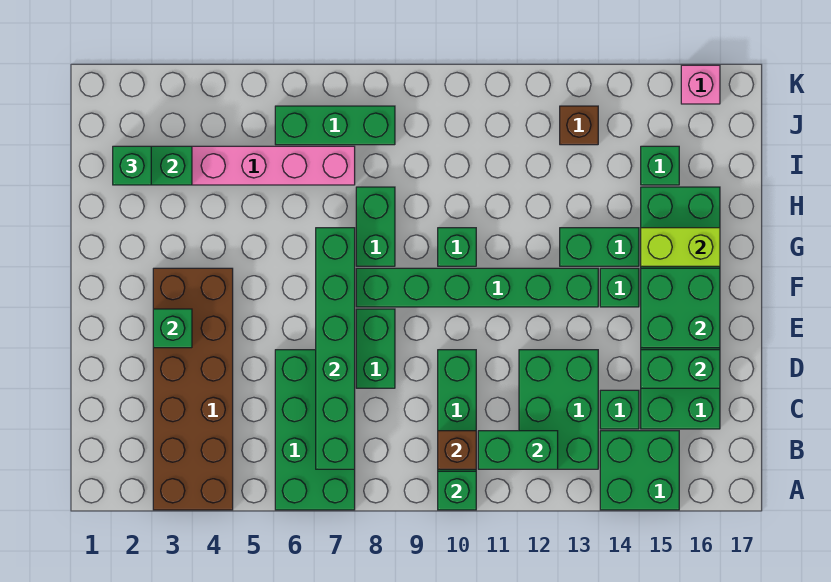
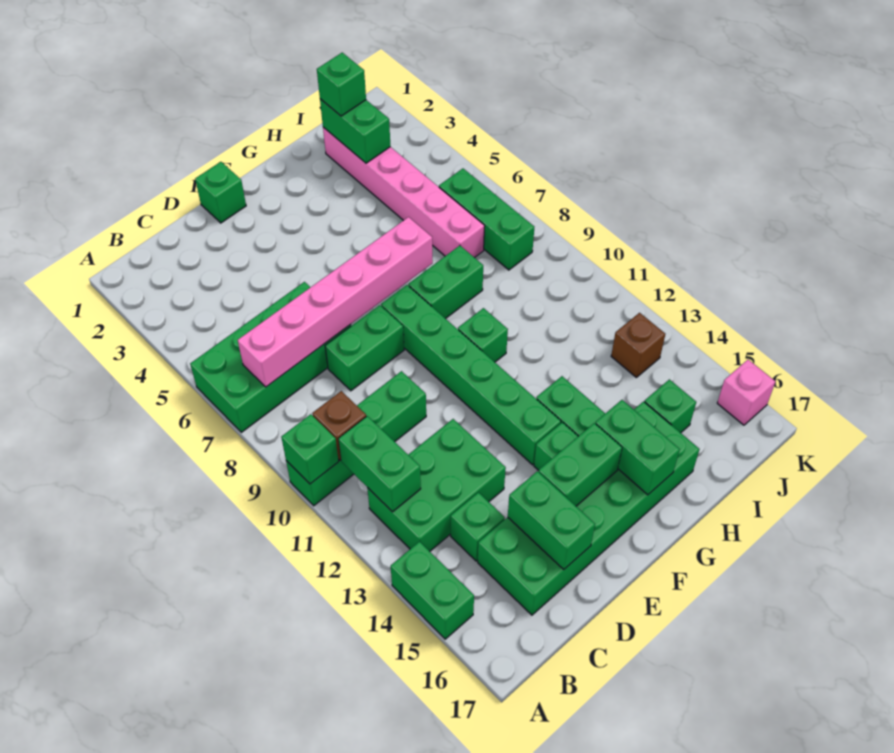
brown brick A3:F4 level 1 -> none
green brick A14:B15 level 1 -> green brick A14:A15 level 1
green brick B7:G7 level 2 -> pink brick B7:G7 level 2
green brick E3 level 2 -> green brick E1 level 1
green brick E15:F16 level 2 -> green brick E15:F15 level 2
lime brick G15:G16 level 2 -> green brick G15:G16 level 2

